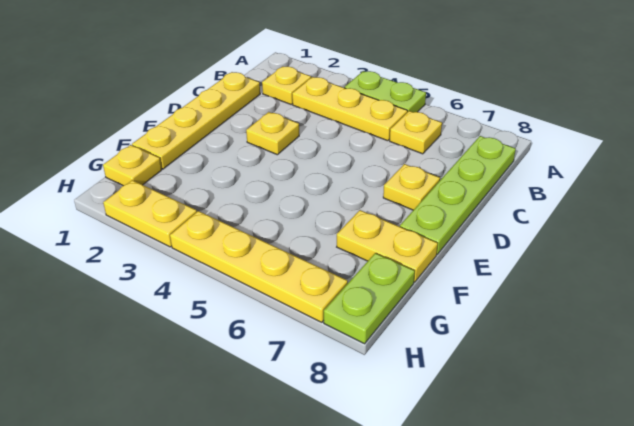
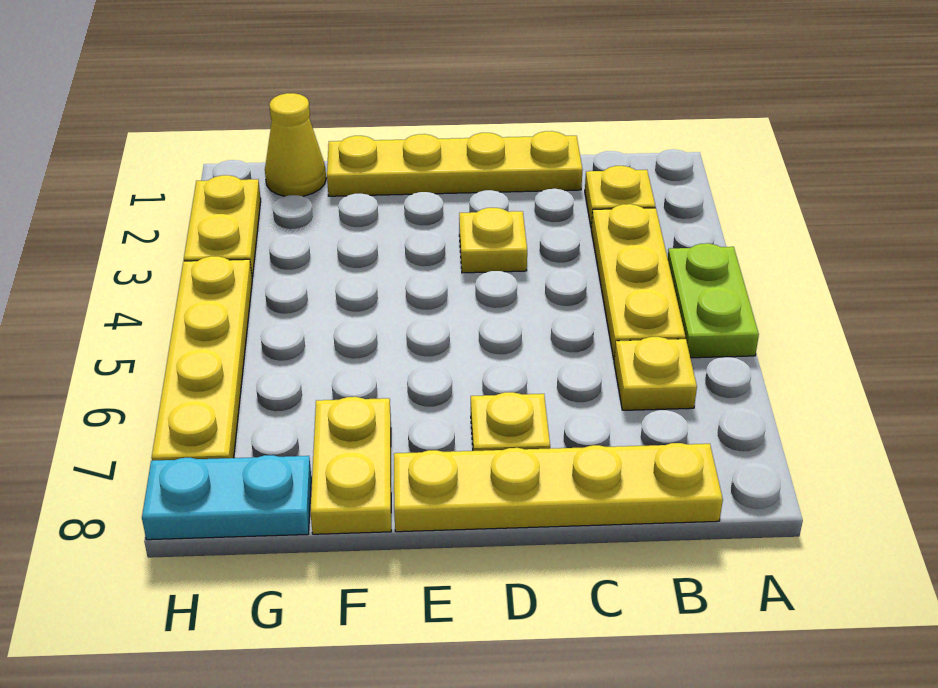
lime plate B8:E8 level 1 -> yellow plate B8:E8 level 1
yellow plate G1 level 1 -> yellow cone G1 level 1
lime plate G8:H8 level 1 -> cyan plate G8:H8 level 1

